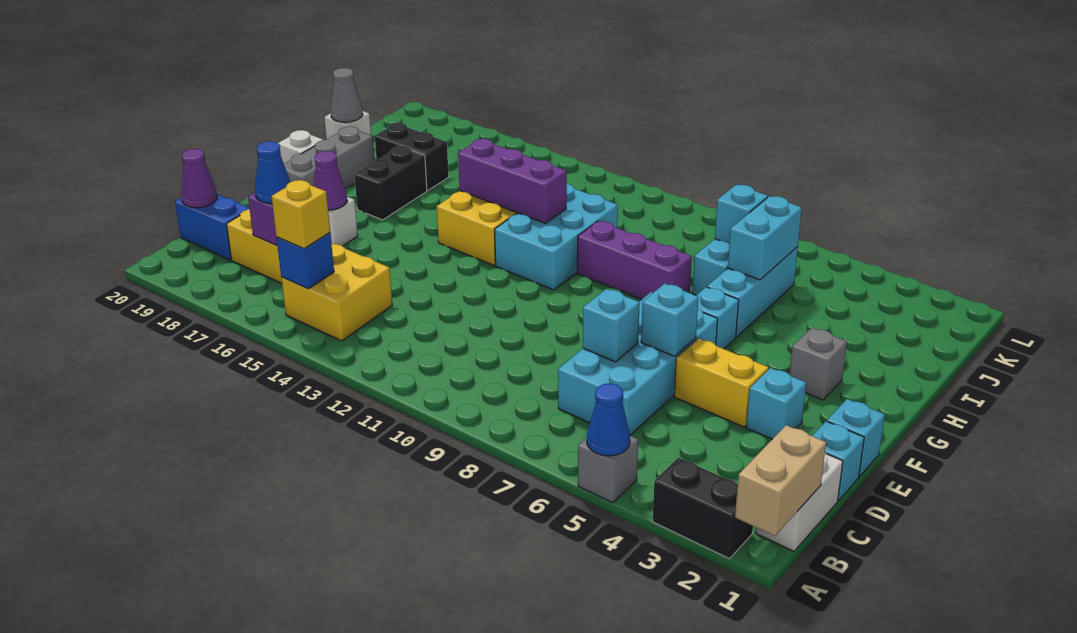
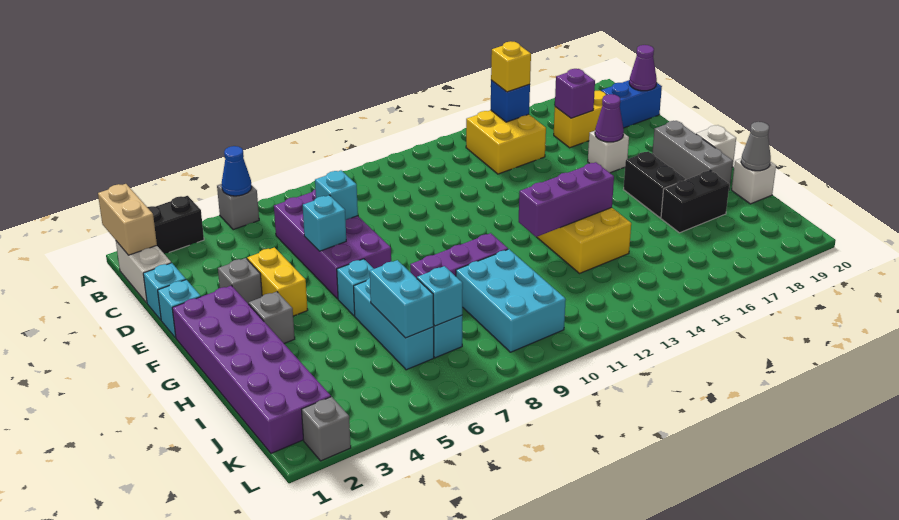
cyan brick C6:F7 level 1 -> purple brick C6:F7 level 1
blue cone C17 level 3 -> none
cyan brick E3 level 1 -> grey brick E3 level 1
yellow brick E4:E5 level 1 -> yellow brick E4:F4 level 1
none -> purple brick F1:K2 level 1
cyan brick G11:I12 level 1 -> cyan brick I9:K10 level 1
none -> grey brick L2 level 1

